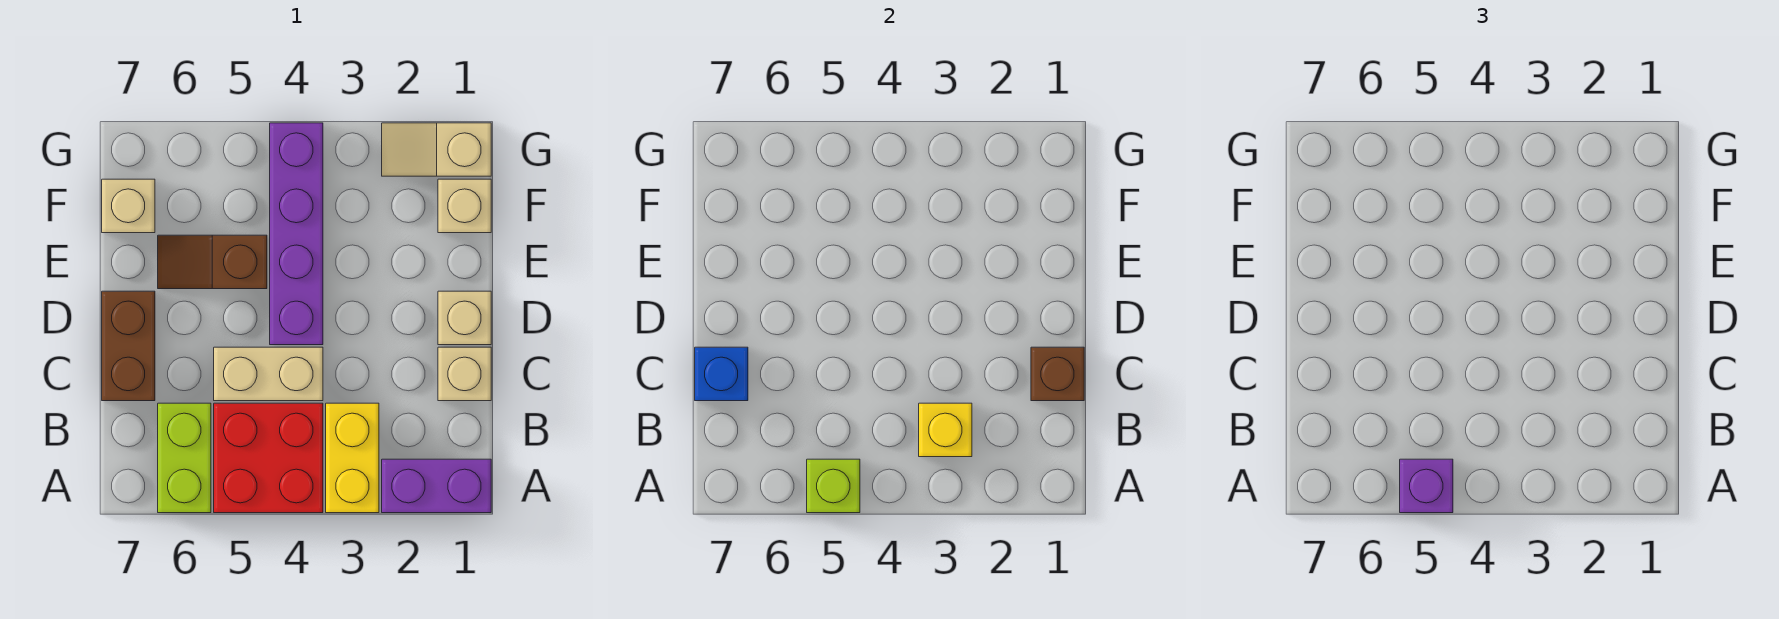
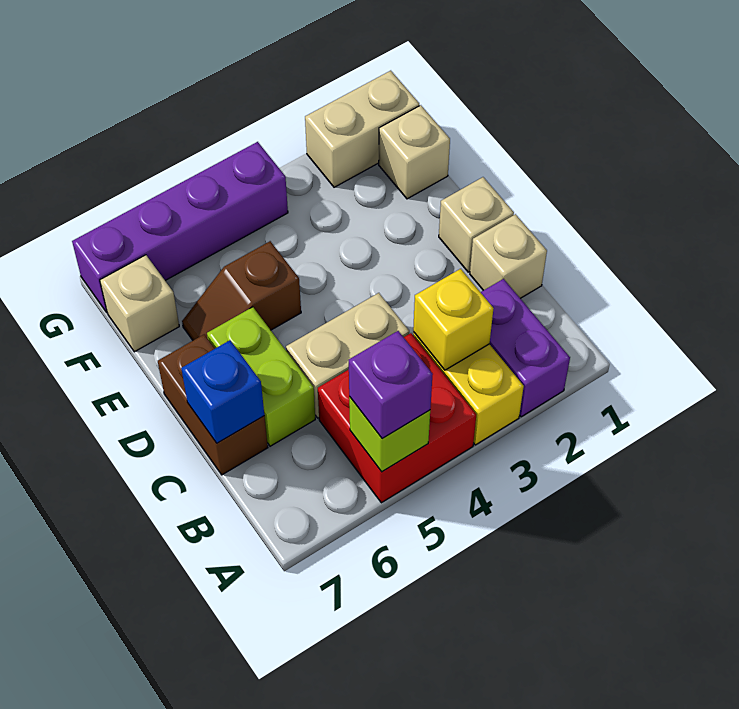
purple brick A1:A2 level 1 -> purple brick A2:B2 level 1
lime brick A6:B6 level 1 -> lime brick C6:D6 level 1
brown brick C1 level 2 -> none
purple brick D4:G4 level 1 -> purple brick G4:G7 level 1
tan slope G1:G2 level 1 top 1 -> tan brick G1:G2 level 1

